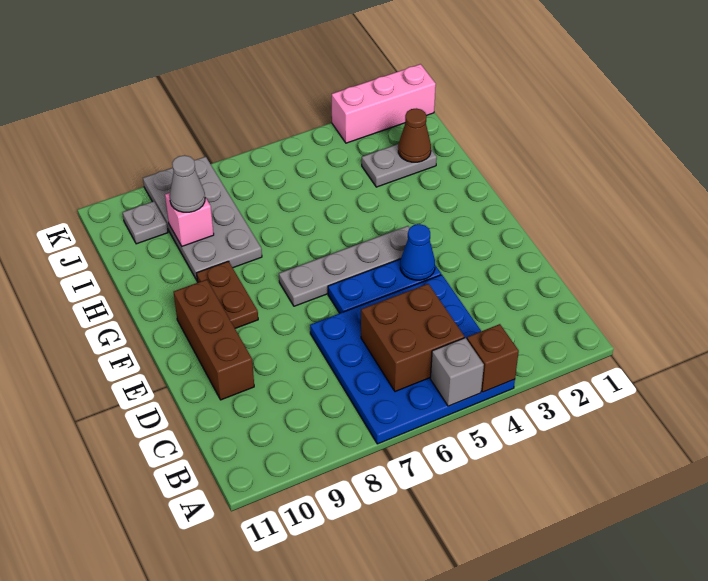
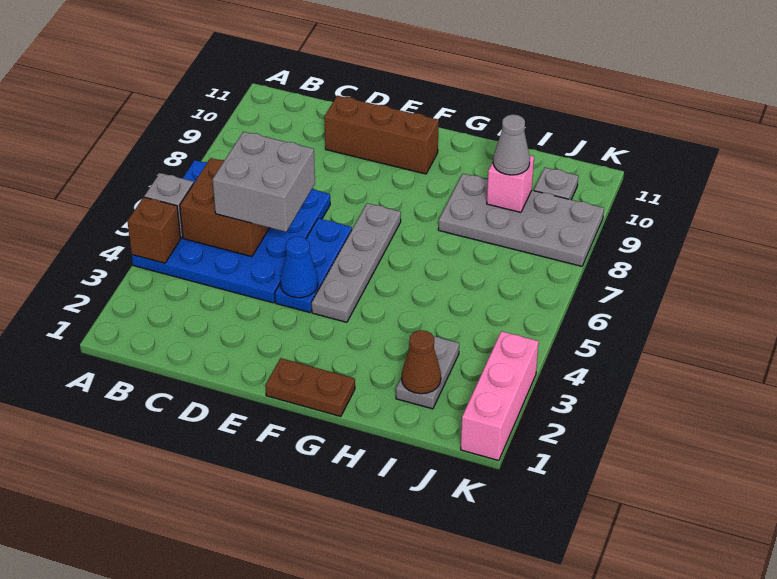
none -> grey brick C5:D6 level 3
brown plate F9:G9 level 1 -> brown plate F1:G1 level 1

